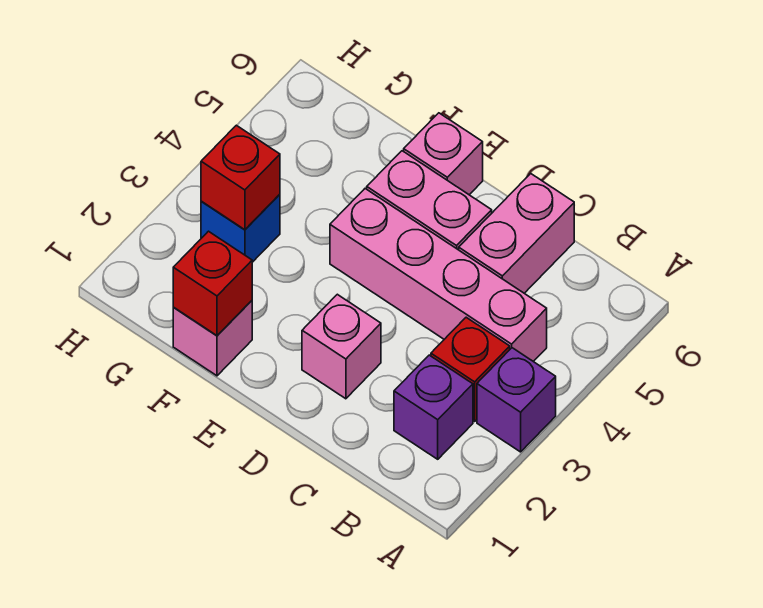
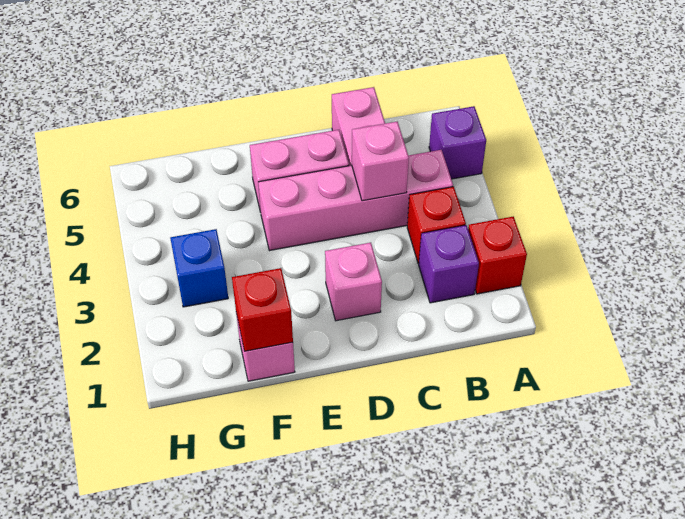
purple brick A3 level 1 -> purple brick A5 level 1
pink brick E6 level 1 -> pink brick C4 level 2
red brick G3 level 2 -> red brick A2 level 1

